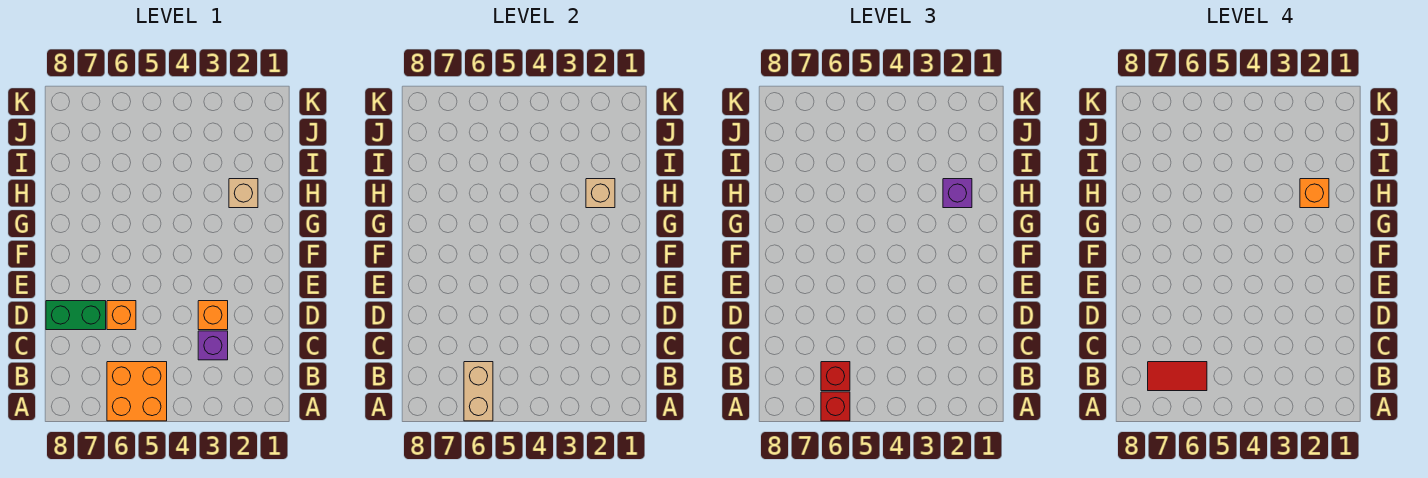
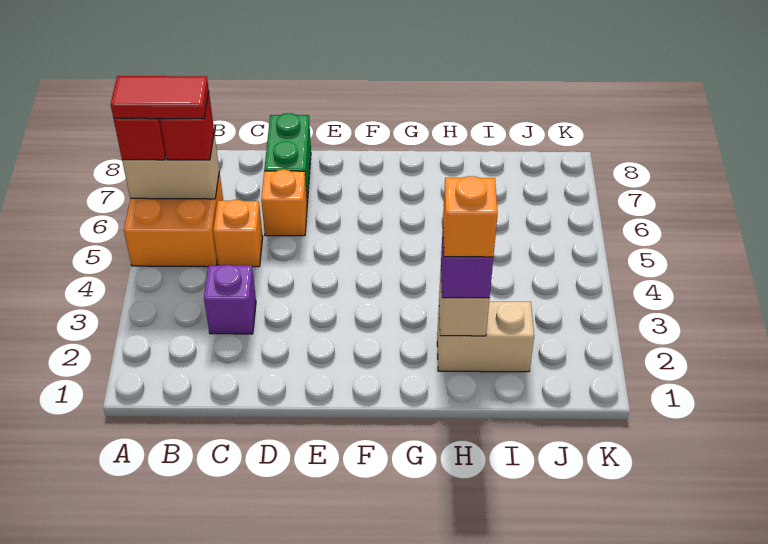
red tile B6:B7 level 4 -> red tile A6:B6 level 4
orange brick D3 level 1 -> orange brick C5 level 1
tan brick H2 level 1 -> tan brick H2:I2 level 1

